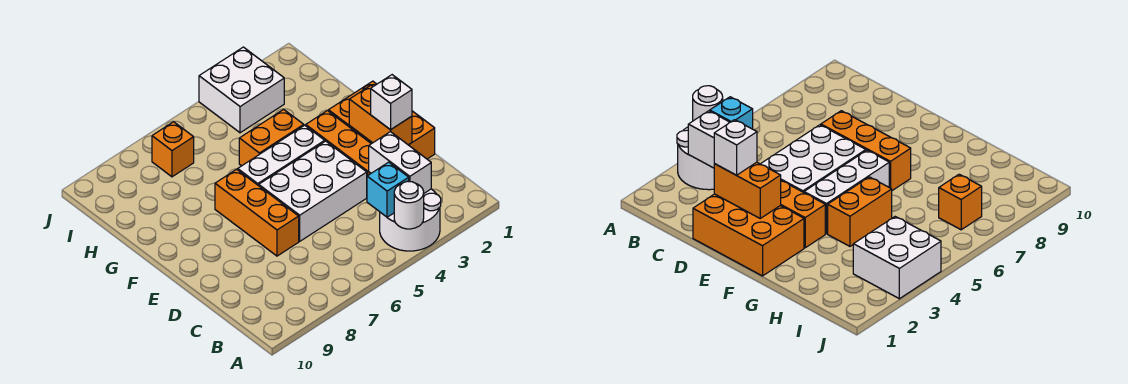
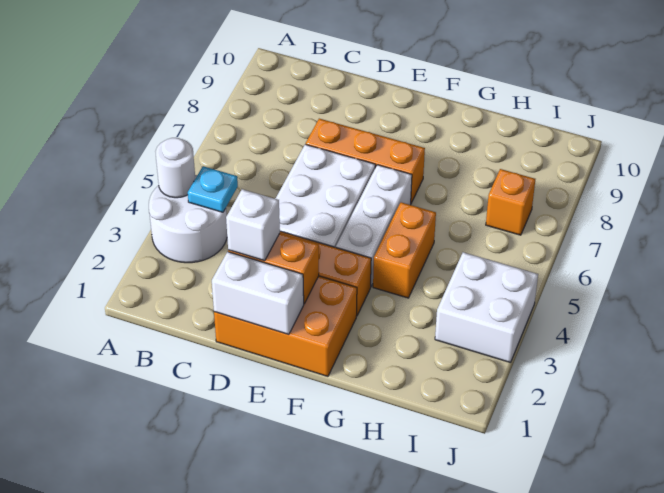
white brick B3:C3 level 2 -> white brick D1:E1 level 2
cyan brick B4 level 2 -> cyan plate B4 level 2

